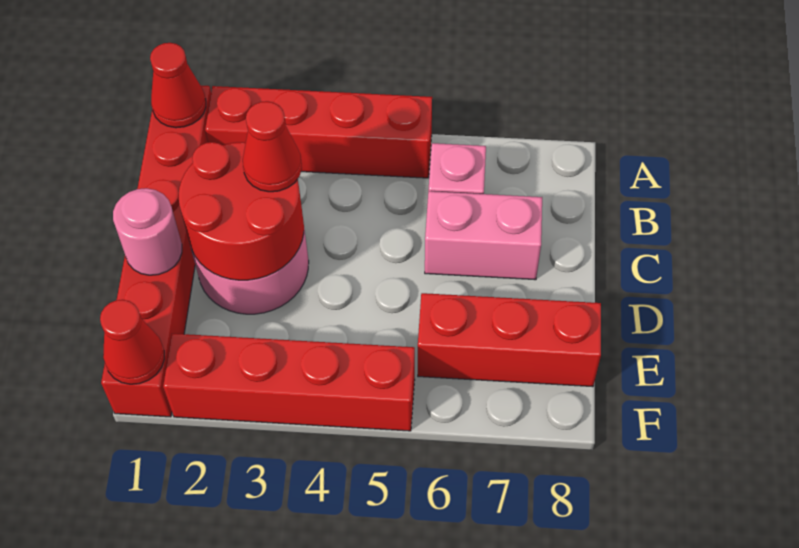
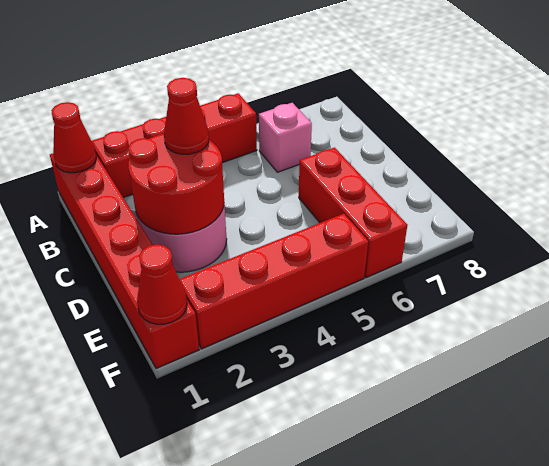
pink brick C6:C7 level 1 -> none
pink round brick D1 level 2 -> none
red brick E6:E8 level 1 -> red brick D6:F6 level 1

